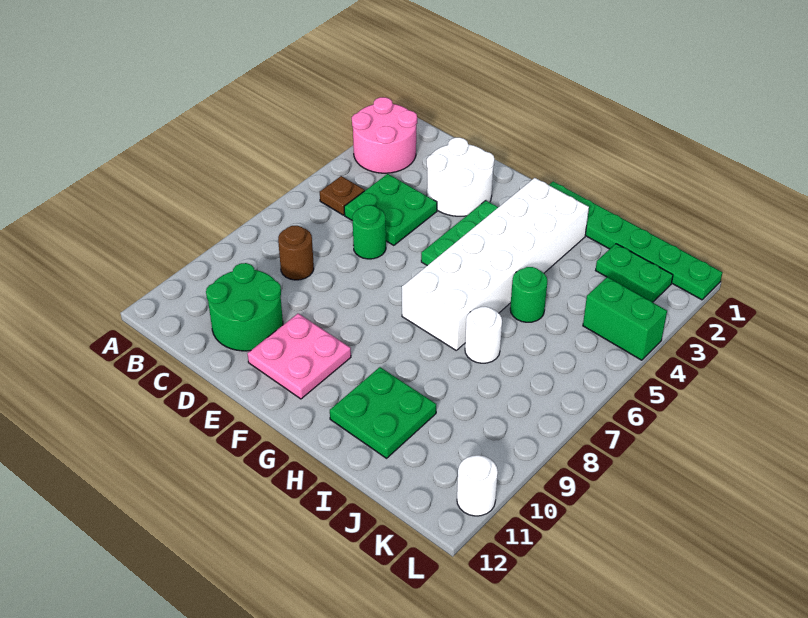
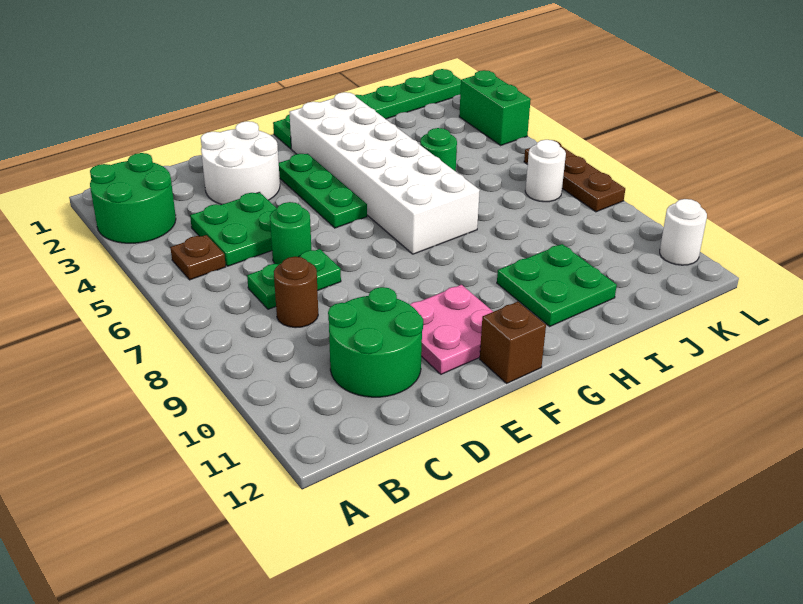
pink round brick A2:B3 level 1 -> green round brick A2:B3 level 1
none -> brown brick F12 level 1
white round brick I7 level 1 -> white round brick K7 level 1
green plate J2:K2 level 1 -> green plate C7:D7 level 1
green brick K4:L4 level 1 -> green brick L3:L4 level 1
none -> brown plate L6:L8 level 1

